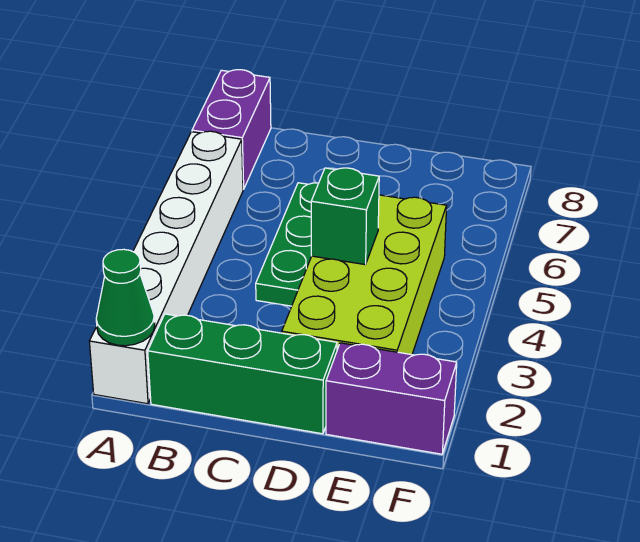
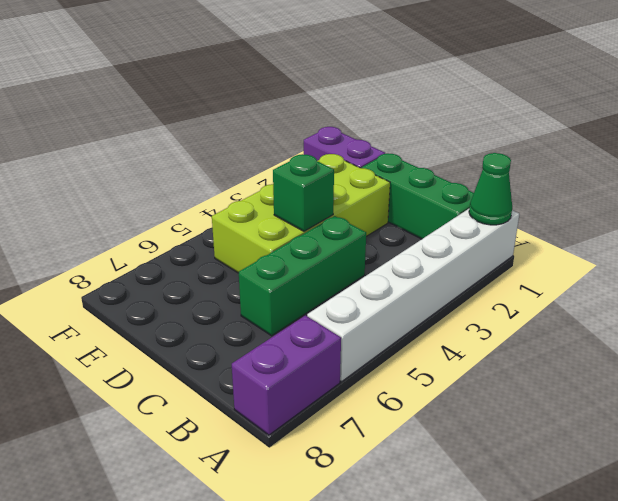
green plate C4:C6 level 1 -> green brick C4:C6 level 1

